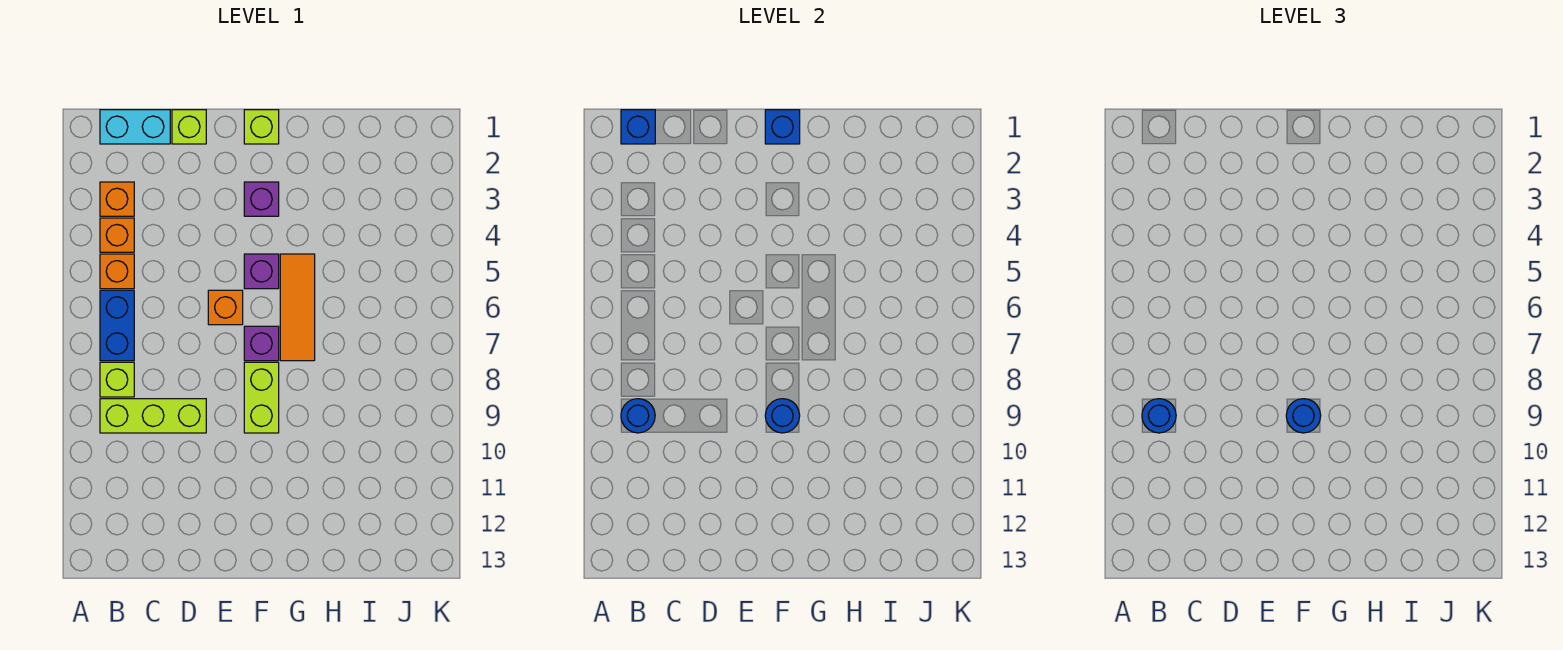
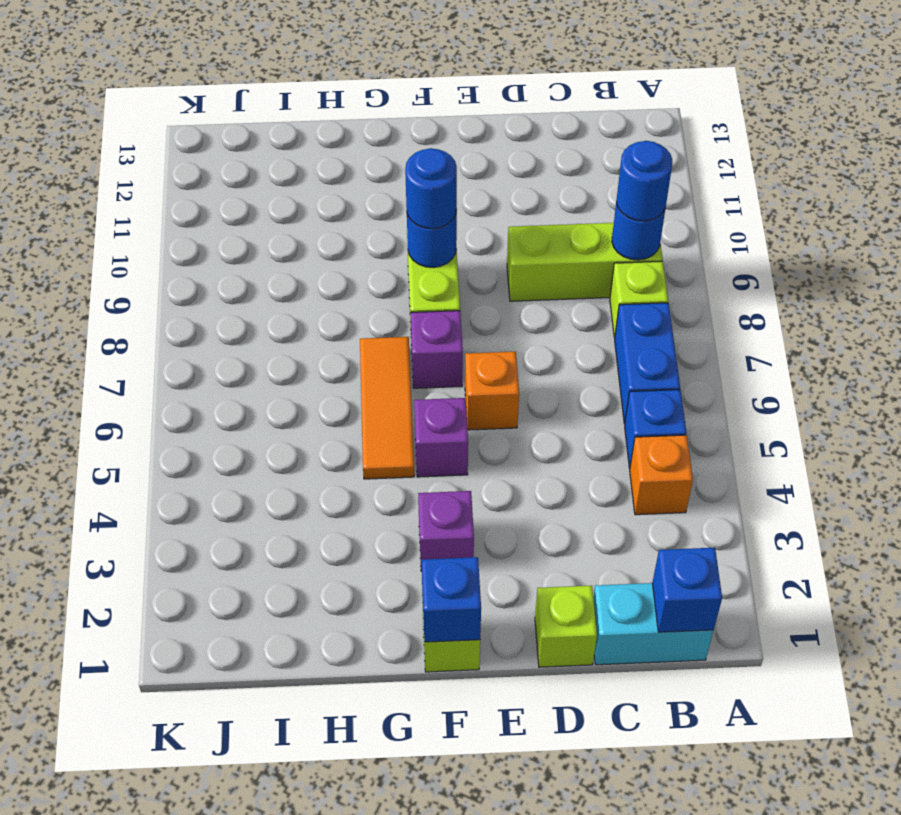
orange brick B3 level 1 -> none
orange brick B5 level 1 -> blue brick B5 level 1

